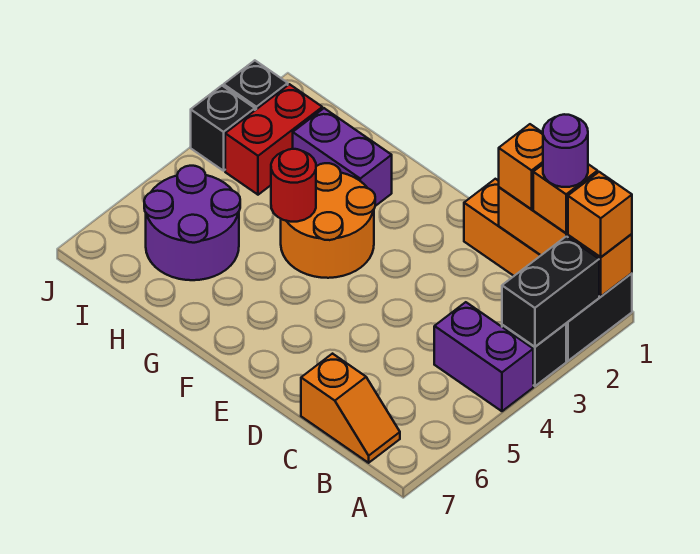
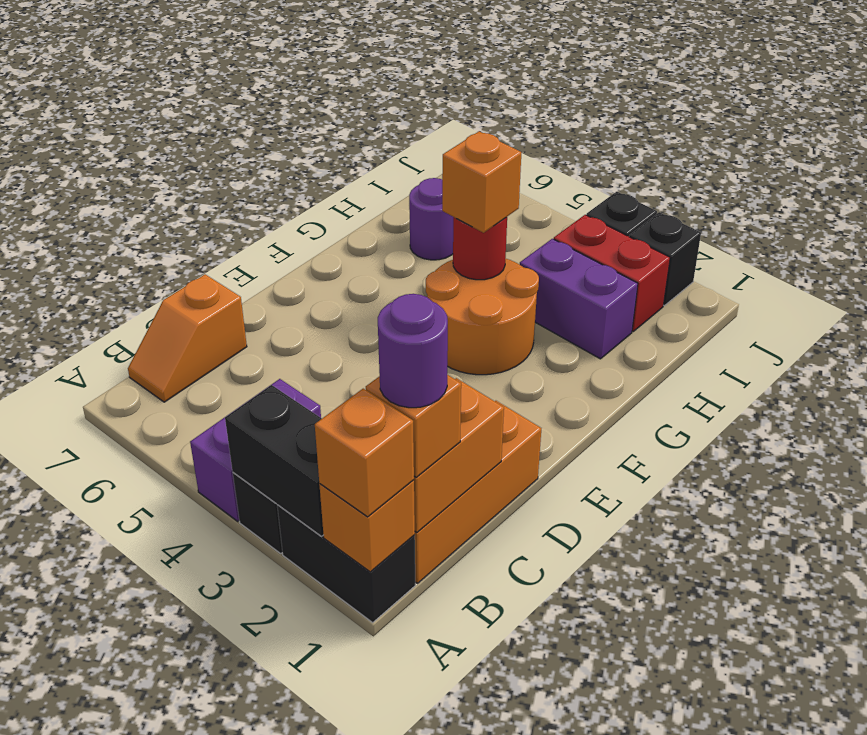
orange brick C1 level 3 -> orange brick G4 level 3
purple brick G2:H2 level 1 -> purple brick H2:H3 level 1
purple round brick H5:I6 level 1 -> purple round brick H6 level 1

